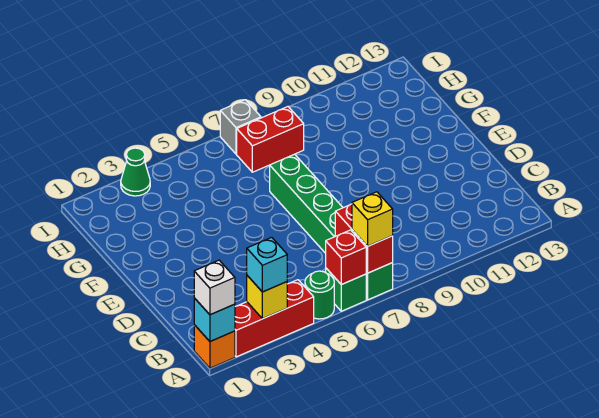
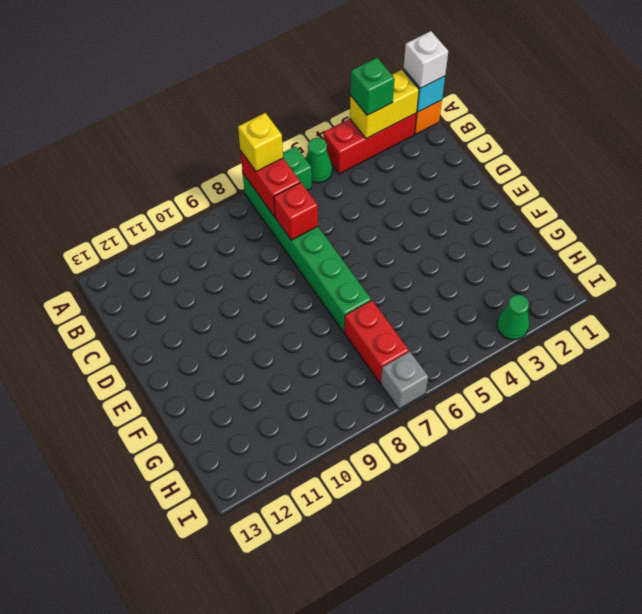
yellow brick A3 level 2 -> yellow brick A2:A3 level 2
cyan brick A3 level 3 -> green brick A3 level 3
green round brick A5 level 1 -> green cone A5 level 1
red brick A6 level 2 -> red brick C7 level 2
red brick H7:H8 level 1 -> red brick G7:H7 level 1

